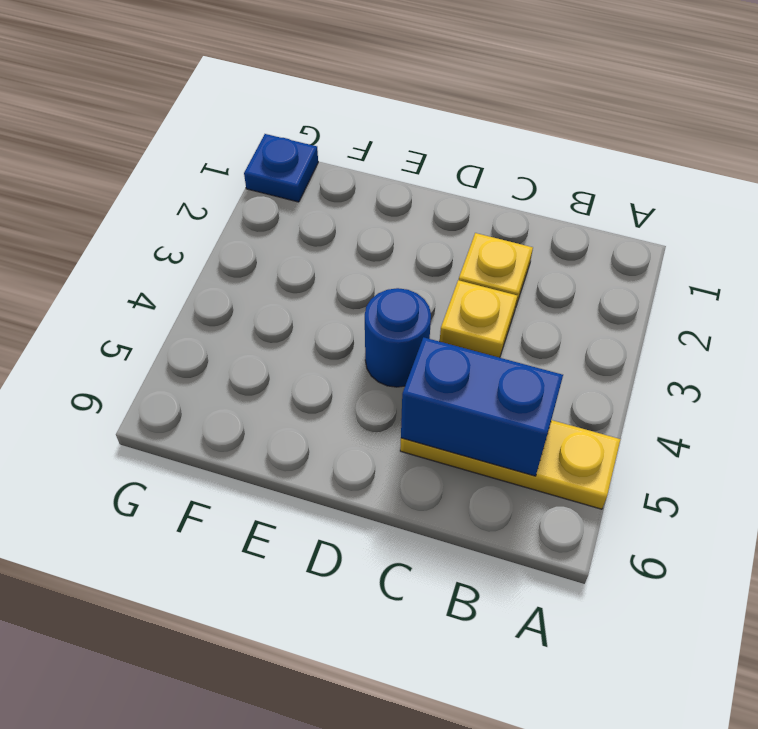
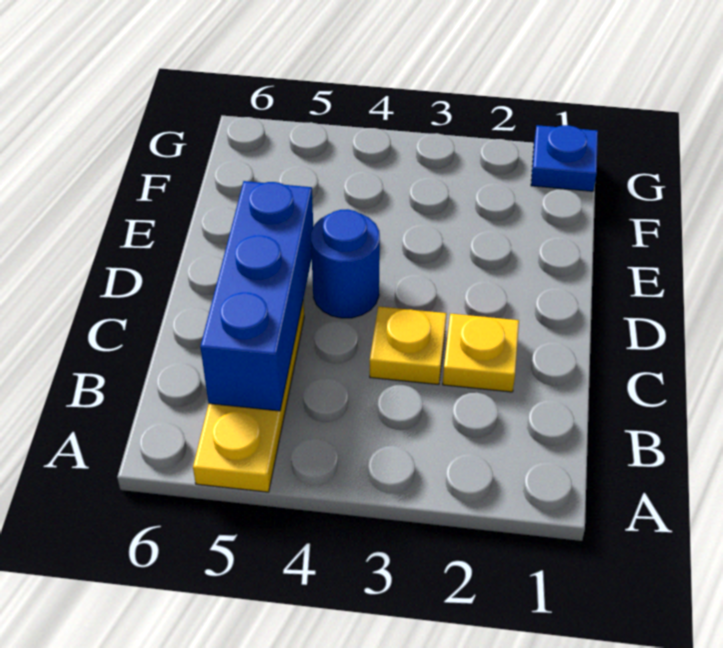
blue brick B5:C5 level 2 -> blue brick B5:D5 level 2

